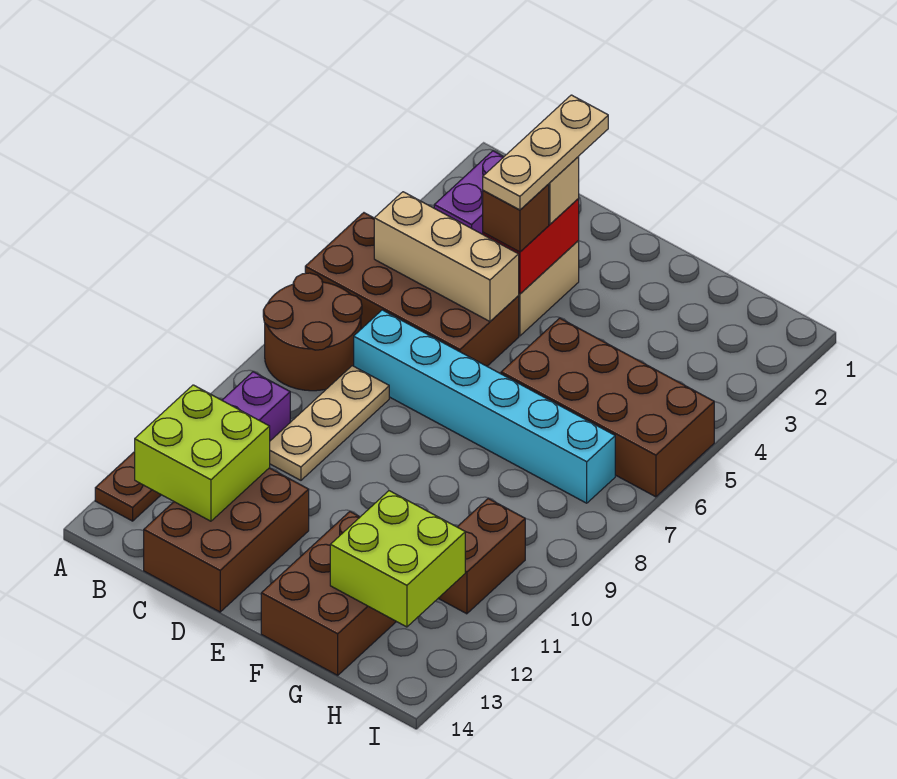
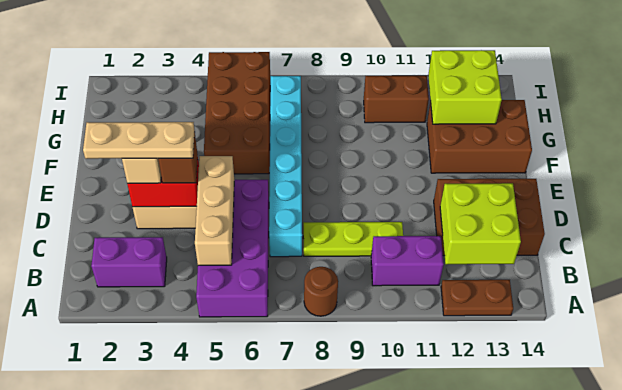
brown brick A5:D6 level 1 -> purple brick A5:D6 level 1
brown round brick A7:B8 level 1 -> brown round brick A8 level 1
tan plate C8:C10 level 1 -> lime plate C8:C10 level 1

